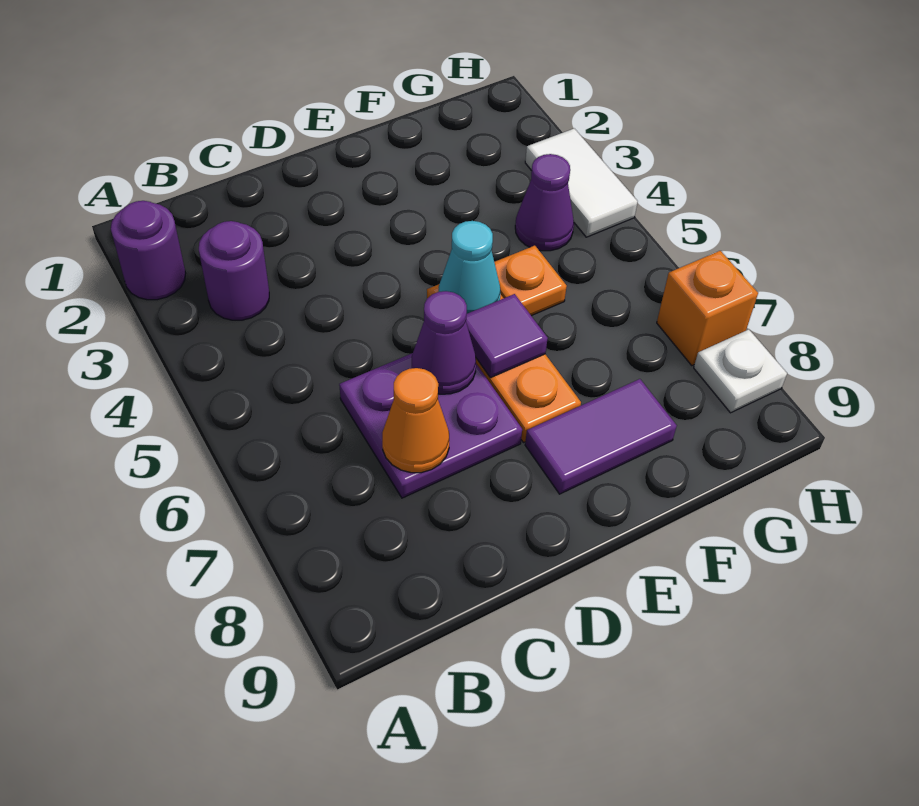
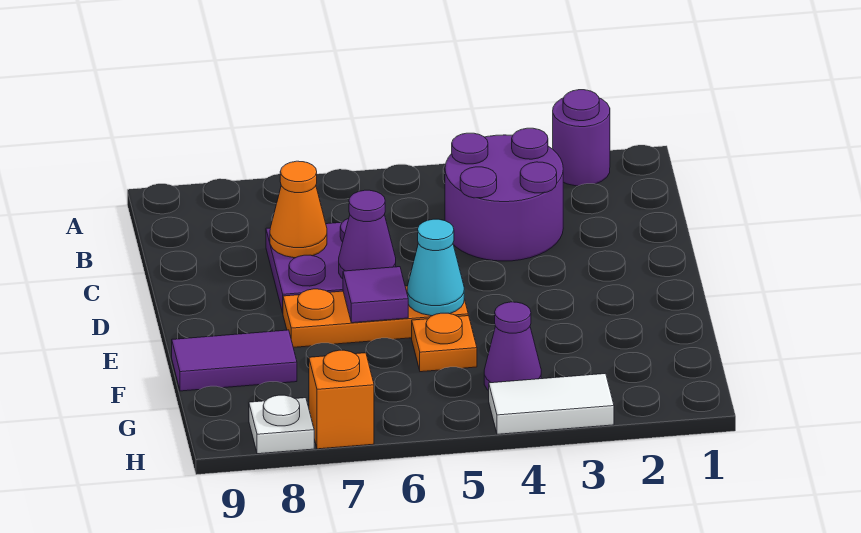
purple round brick B3 level 1 -> purple round brick B3:C4 level 1
purple tile E8:F8 level 1 -> purple tile F8:F9 level 1

